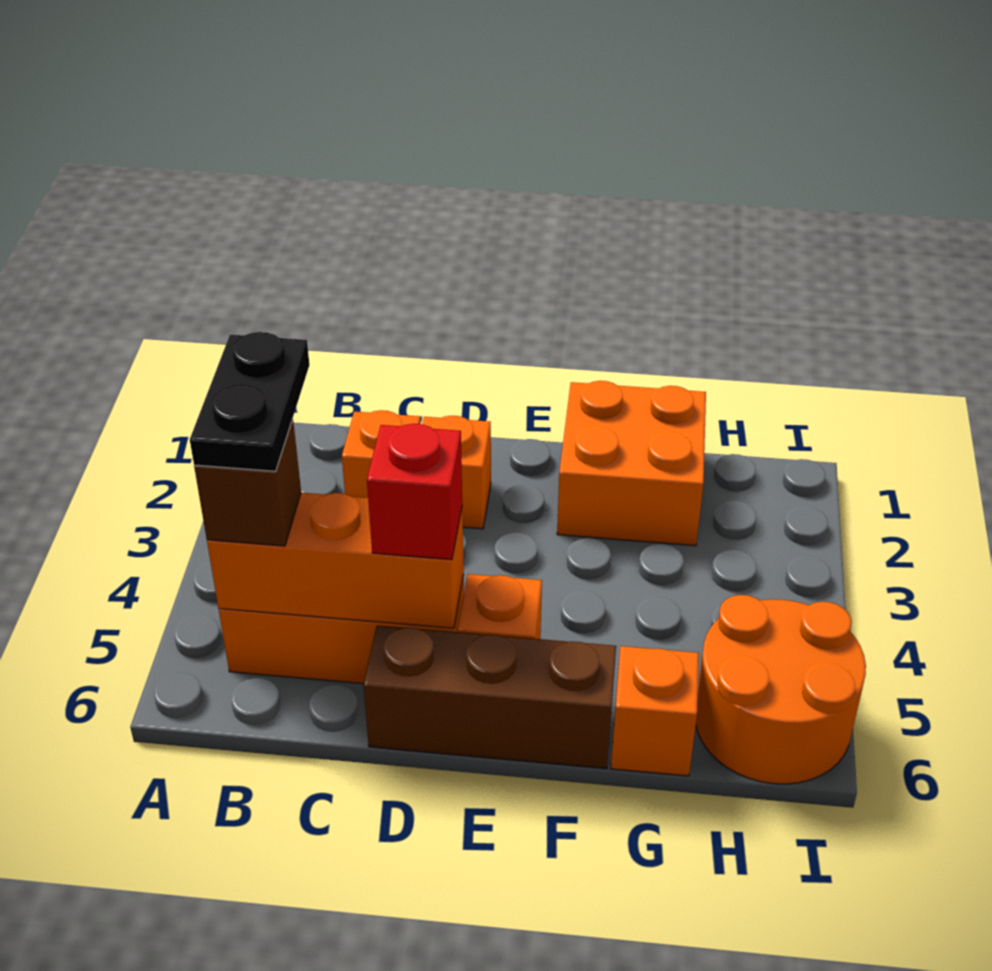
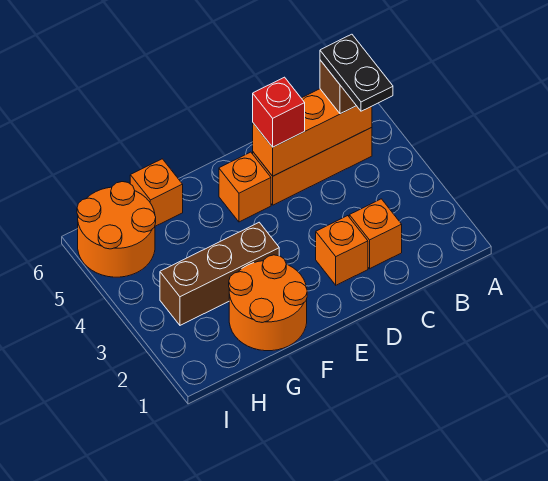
brown brick D6:F6 level 1 -> brown brick F3:H3 level 1
orange brick F1:G2 level 1 -> orange round brick F1:G2 level 1

